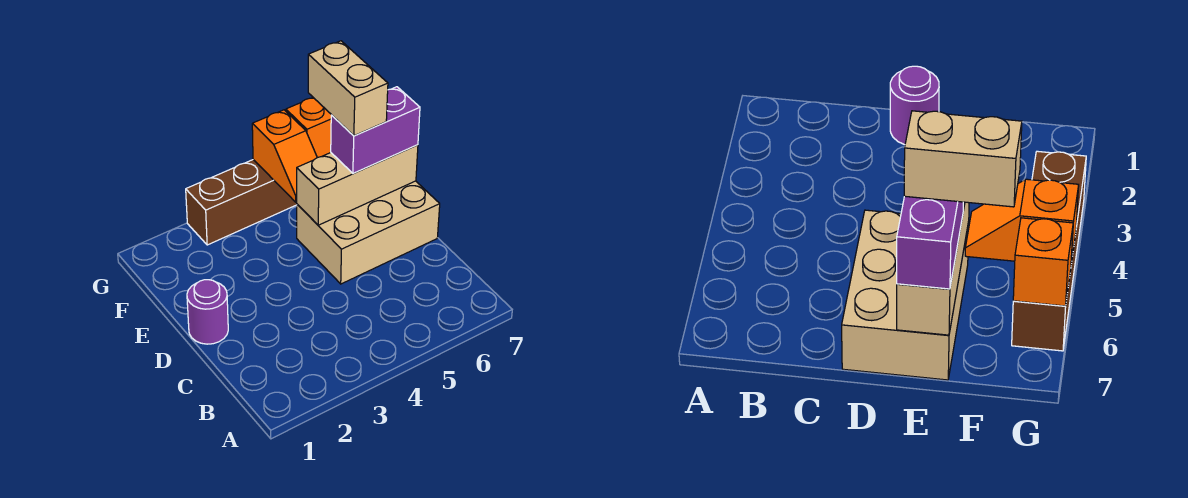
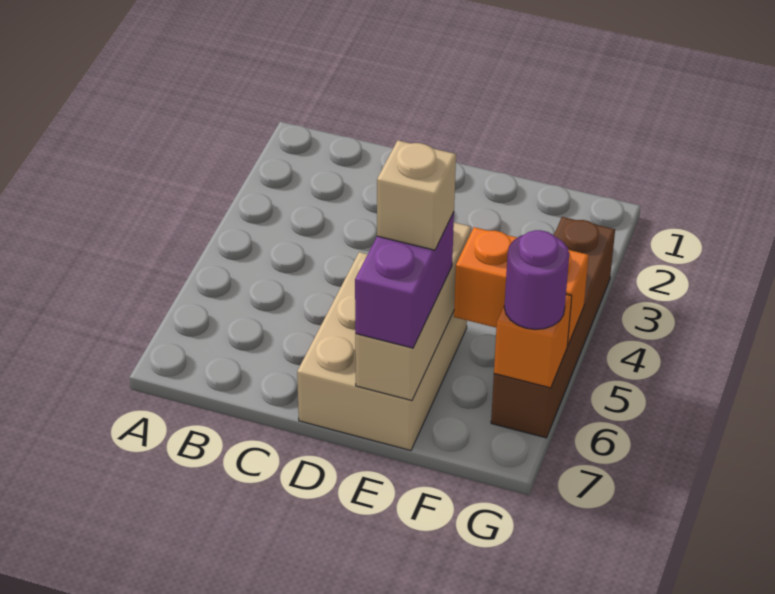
purple round brick D1 level 1 -> purple round brick G6 level 3
tan brick E6:F6 level 4 -> tan brick E6 level 4
orange slope F5:G5 level 2 top G -> orange brick F5:G5 level 2

